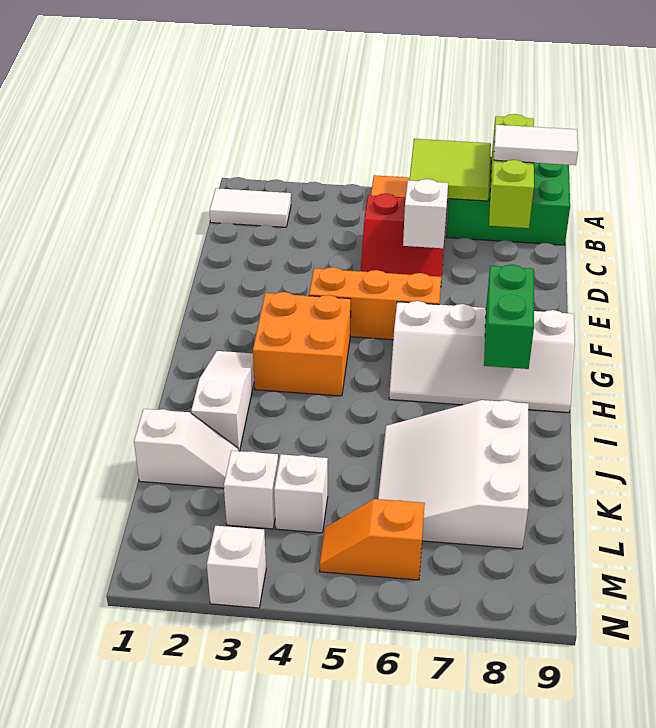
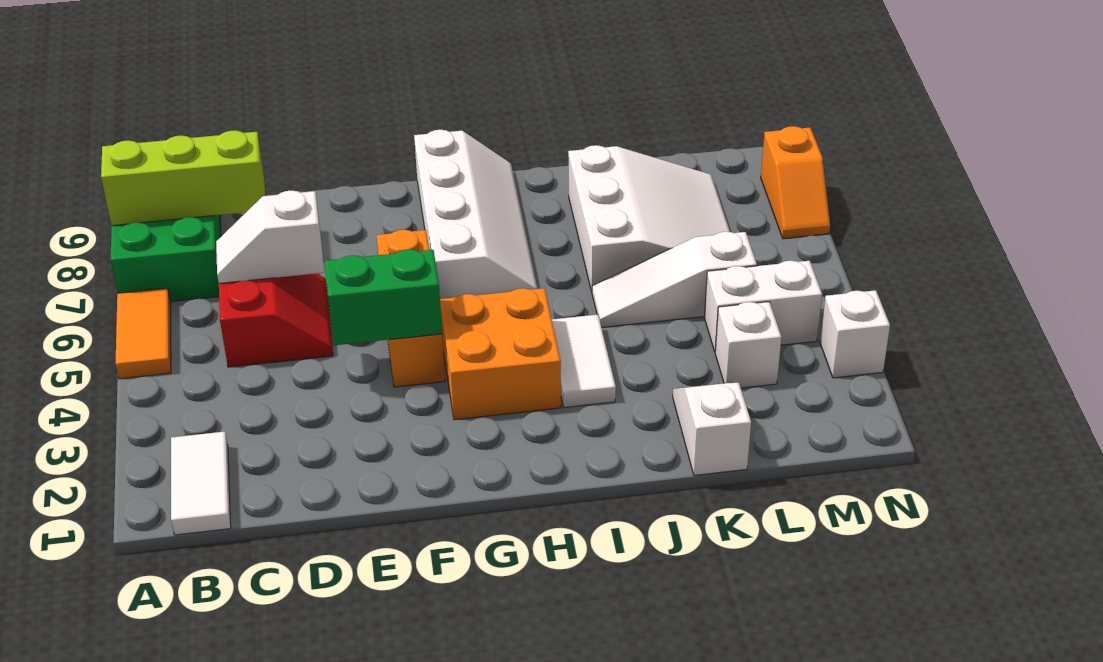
lime tile A6:B7 level 2 -> none
white tile B8:B9 level 3 -> white tile I3:I4 level 1
green brick G8:H8 level 2 -> green brick E4:F4 level 2
white slope H2:J2 level 1 top J -> white slope J5:L5 level 1 top L
white slope J6:L8 level 1 top 8 -> white slope J6:L8 level 1 top J
white brick L4 level 1 -> white brick L4:M4 level 1
orange slope M5:M6 level 1 top 6 -> orange slope N7:N8 level 1 top 8

